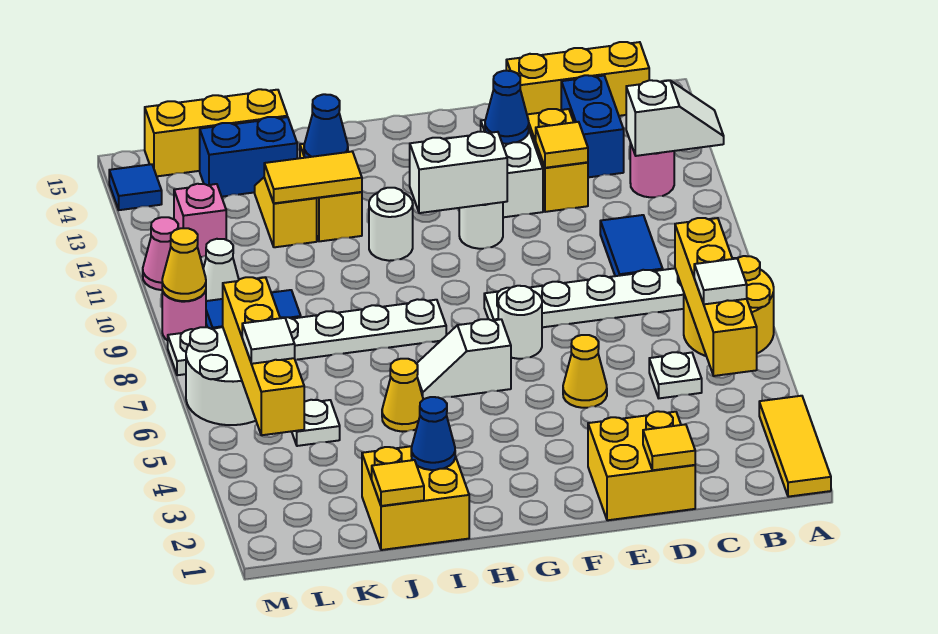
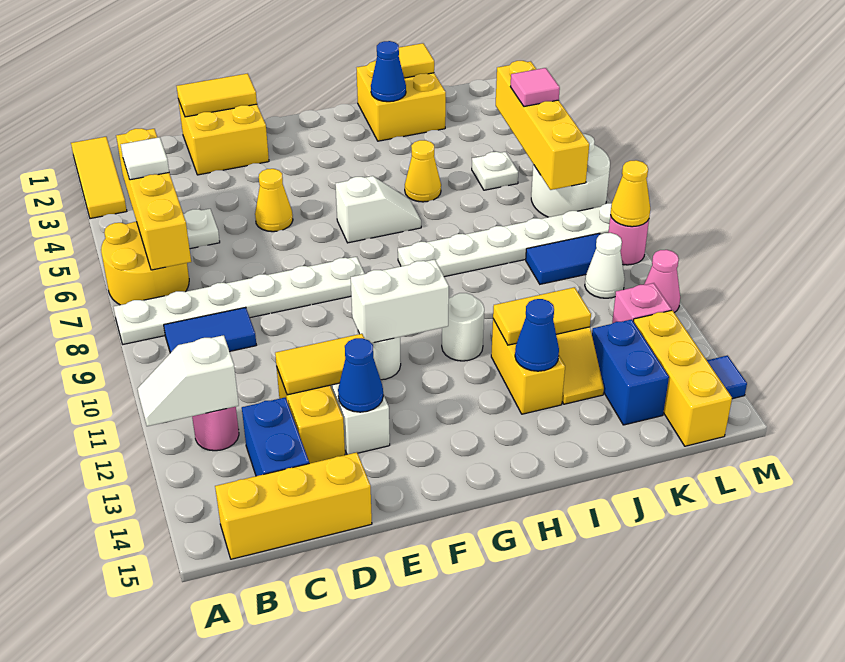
blue tile C9:C10 level 1 -> blue tile B9:C9 level 1
yellow tile D1 level 2 -> yellow tile D1:E1 level 2
yellow tile D12 level 2 -> yellow tile D12:E12 level 2
white round brick F7 level 1 -> none
blue brick J14:K14 level 1 -> blue brick K13:K14 level 1
yellow brick J15:L15 level 1 -> yellow brick L13:L15 level 1
white tile L5 level 3 -> pink tile L5 level 3

